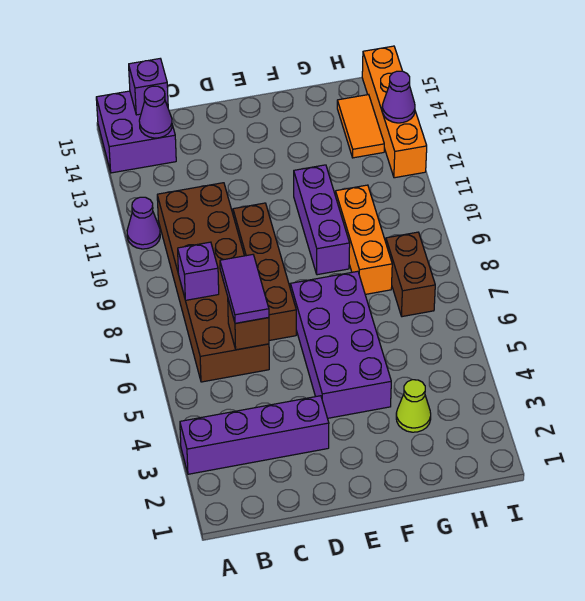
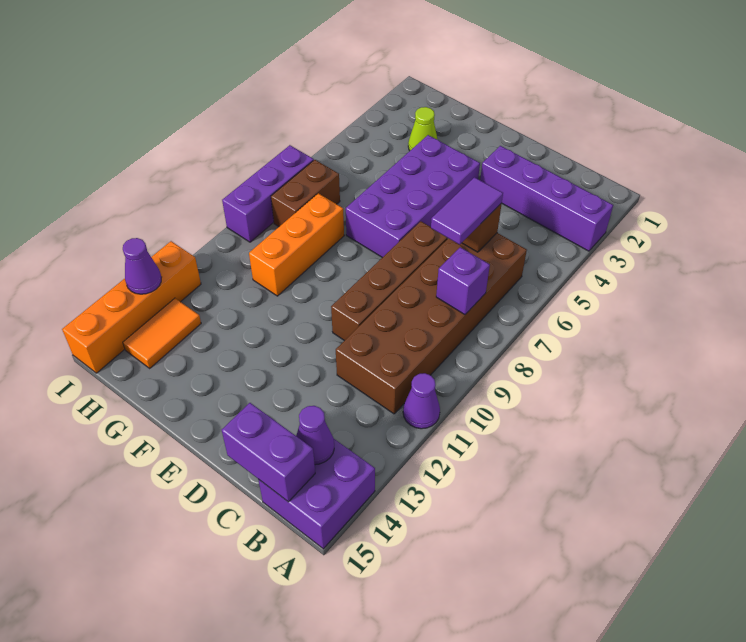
purple brick B15 level 2 -> purple brick B15:C15 level 2
purple brick F9:F11 level 1 -> purple brick I7:I9 level 1

